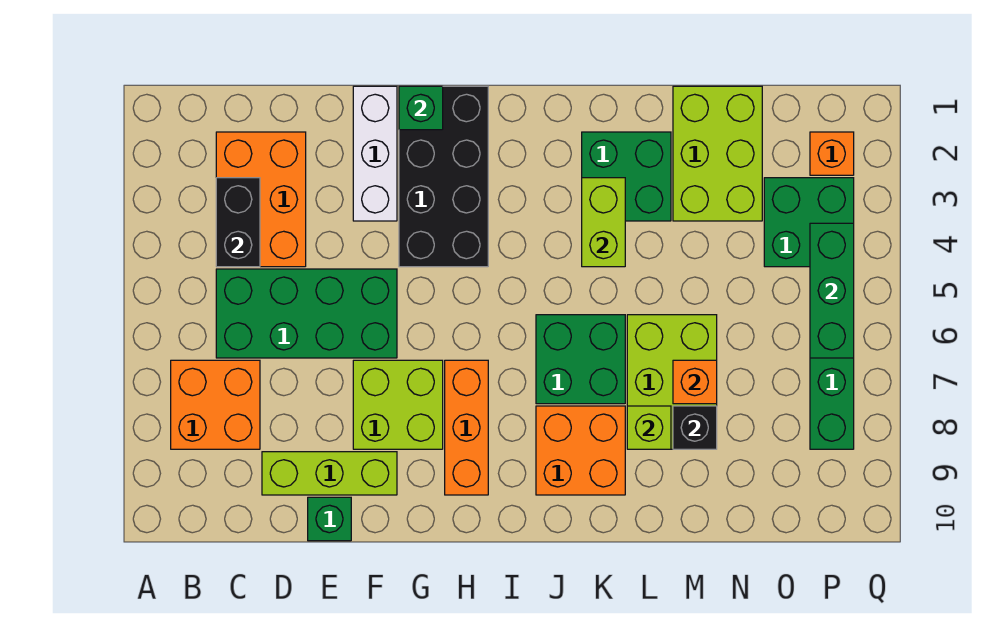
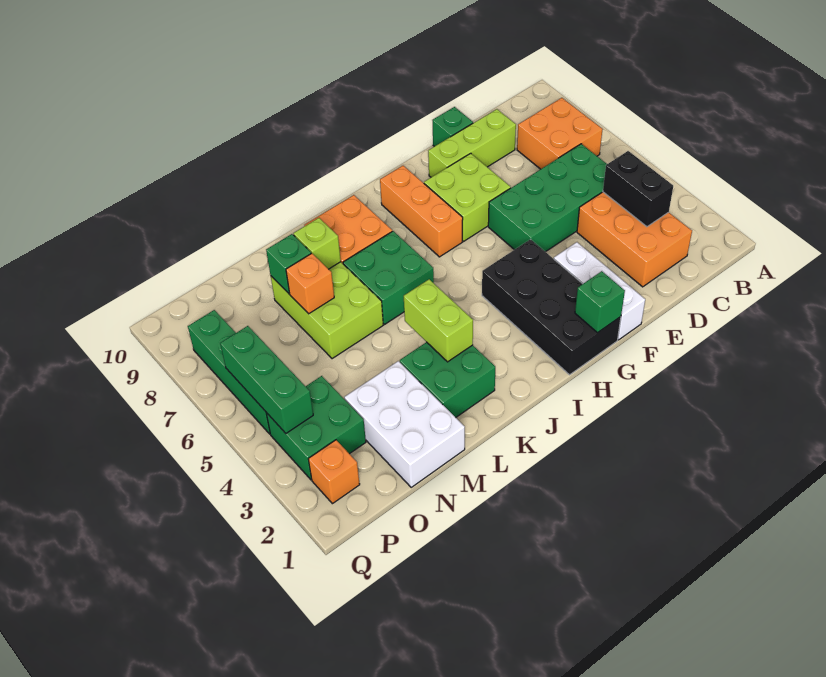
lime brick M1:N3 level 1 -> white brick M1:N3 level 1
black brick M8 level 2 -> green brick M8 level 2

